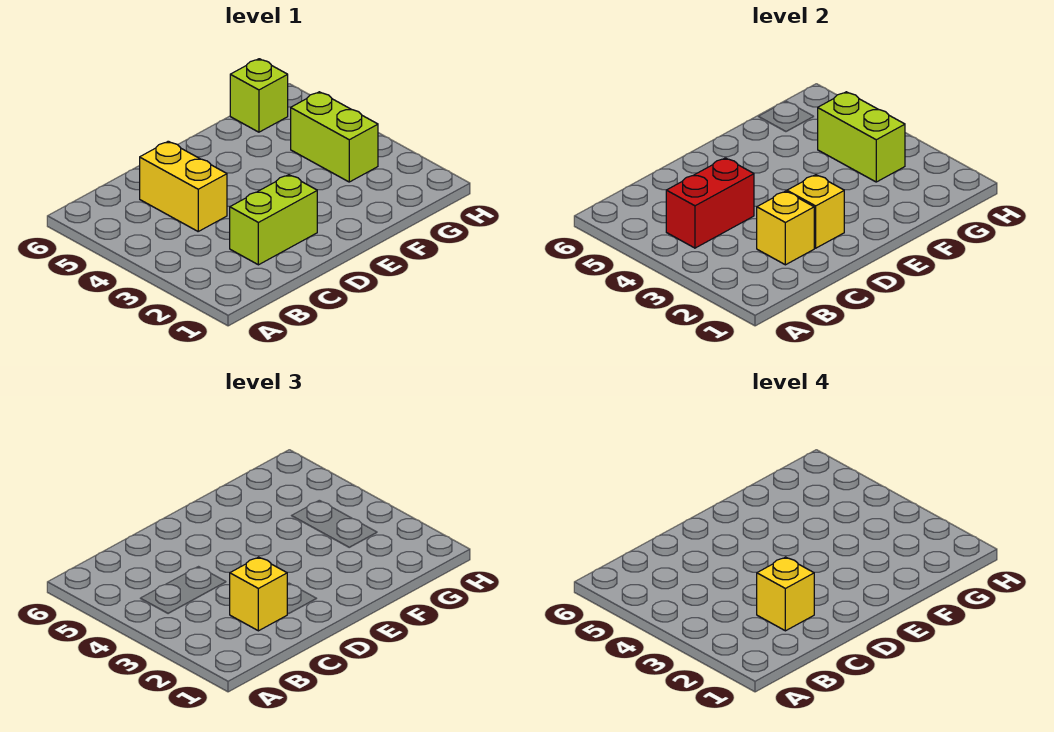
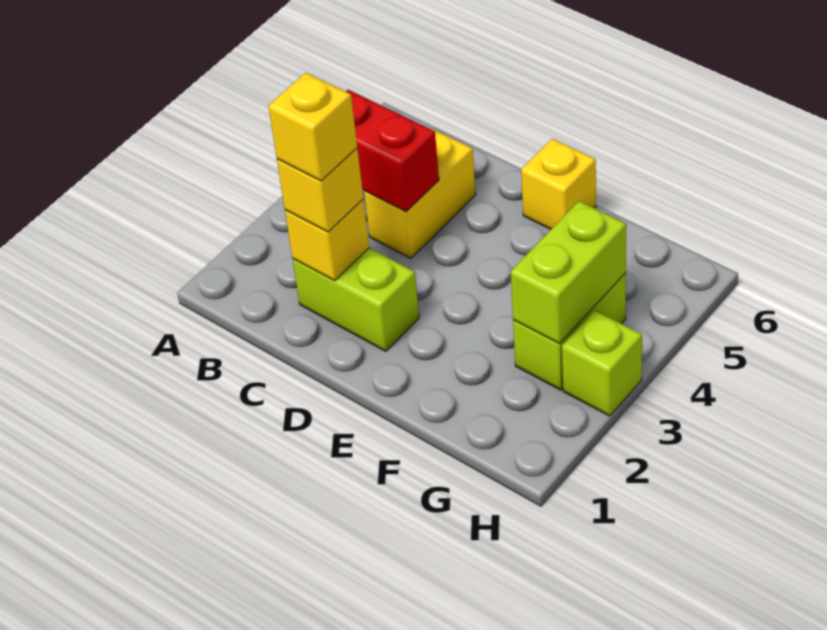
yellow brick D2 level 2 -> yellow brick E6 level 1
lime brick G6 level 1 -> lime brick H3 level 1

